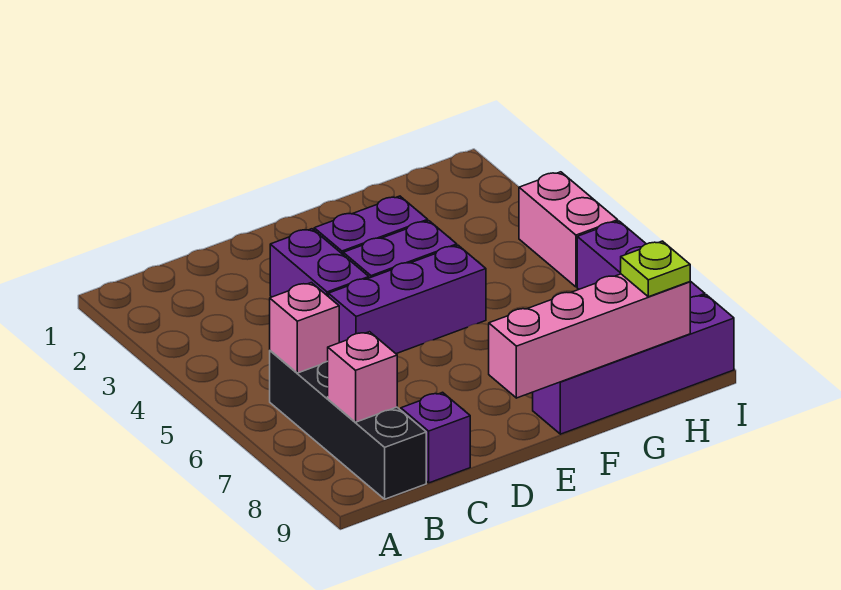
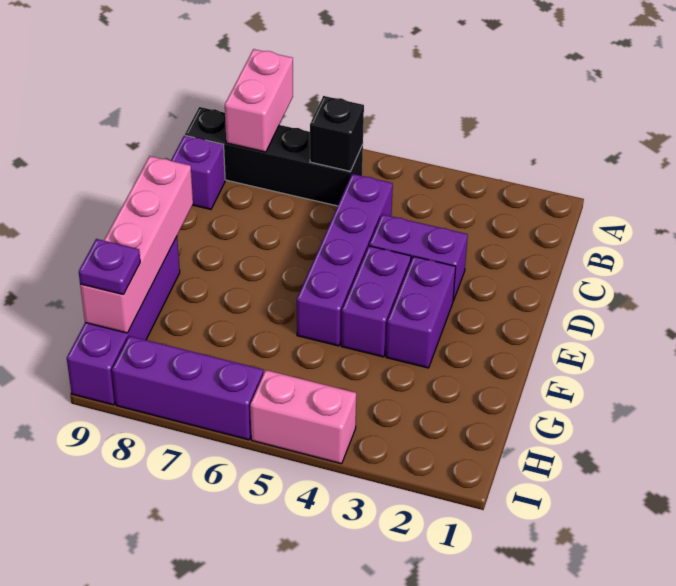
pink brick B6 level 2 -> black brick B6 level 2
pink brick B8 level 2 -> pink brick A8:B8 level 2
purple brick D5:F5 level 1 -> purple brick C5:F5 level 1
lime plate H9 level 3 -> purple plate H9 level 3

